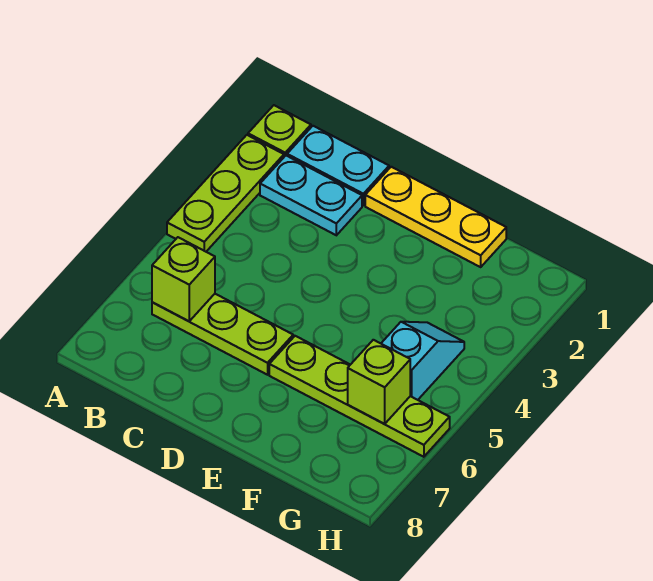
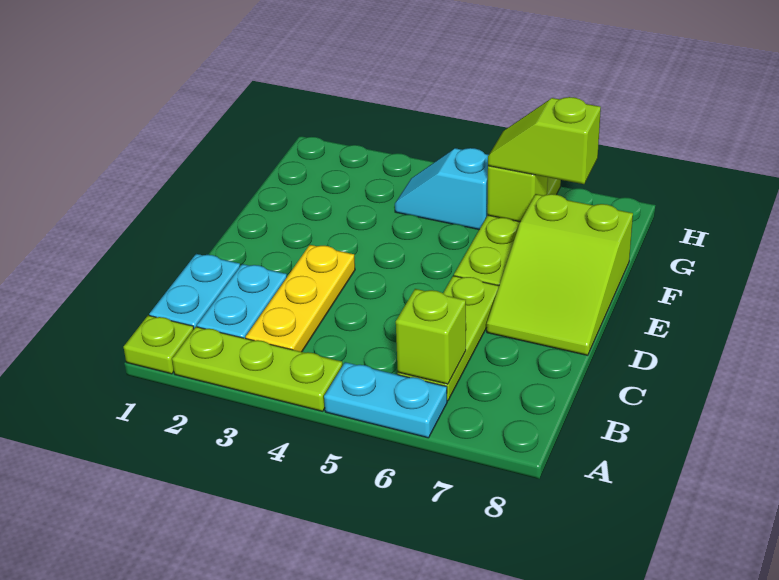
none -> cyan plate A5:A6 level 1
yellow plate D1:F1 level 1 -> yellow plate B3:D3 level 1
none -> lime slope D7:F8 level 1 top F
none -> lime slope G6:G7 level 3 top 7

